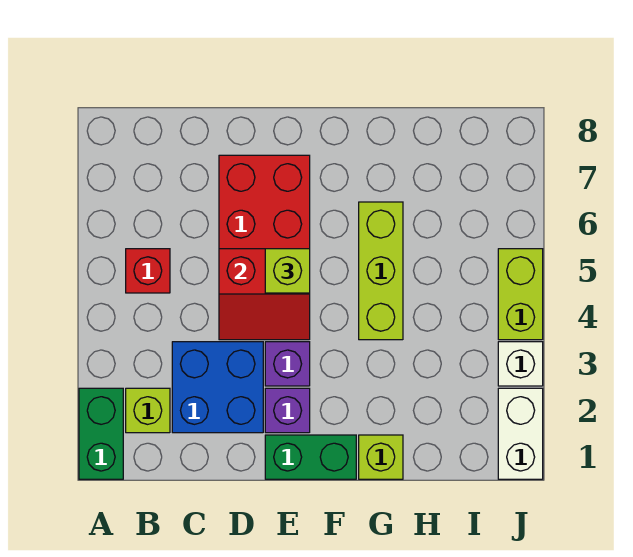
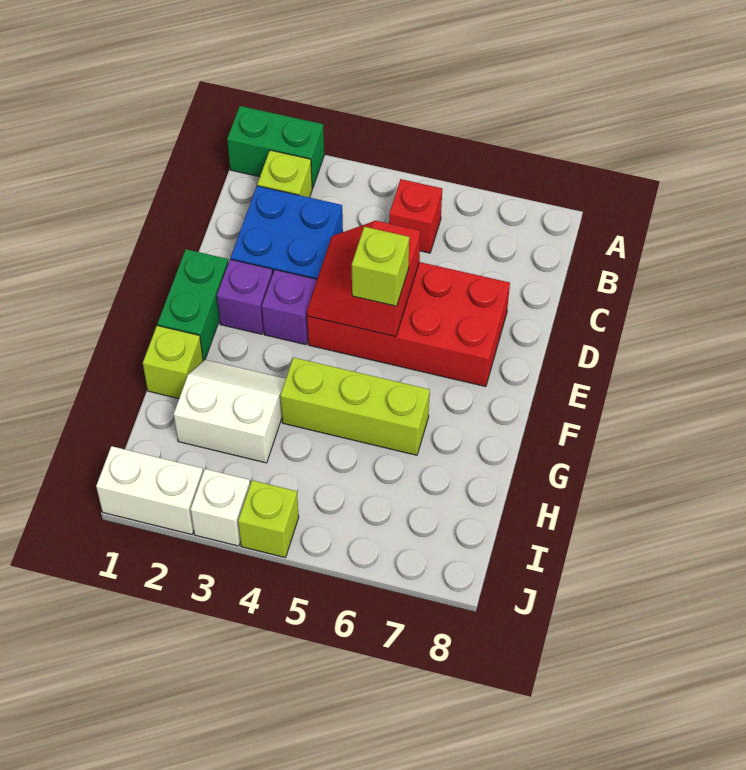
none -> white slope G2:H3 level 1 top H
lime brick J4:J5 level 1 -> lime brick J4 level 1

